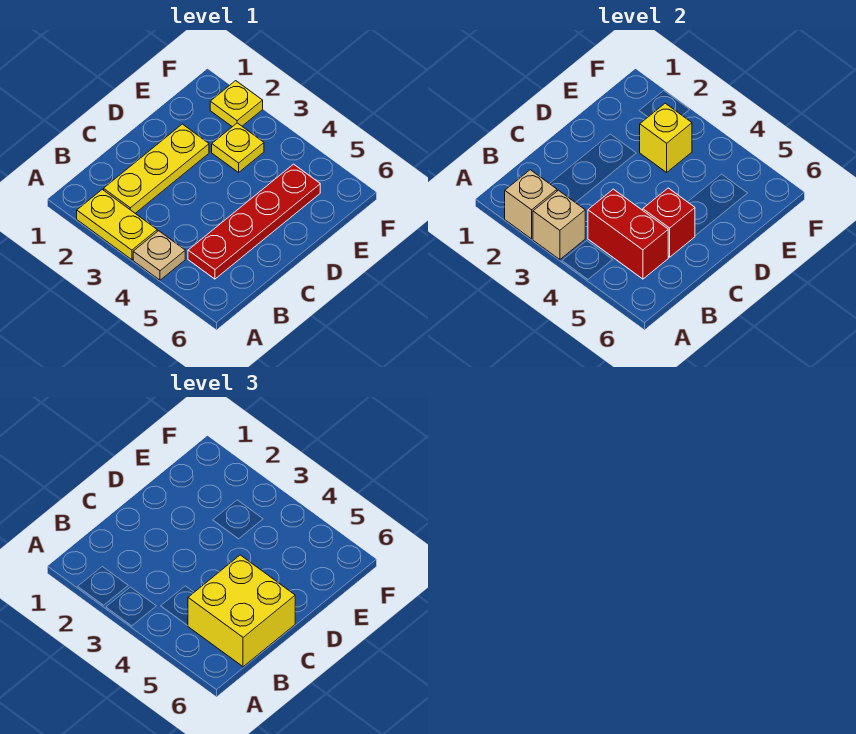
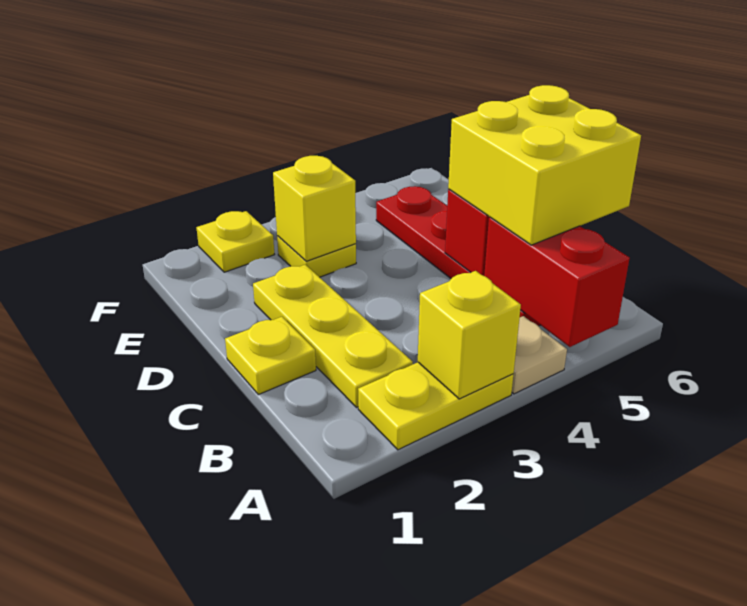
tan brick A2 level 2 -> none
tan brick A3 level 2 -> yellow brick A3 level 2
red brick B4:B5 level 2 -> red brick A5:B5 level 2
none -> yellow plate C1 level 1

